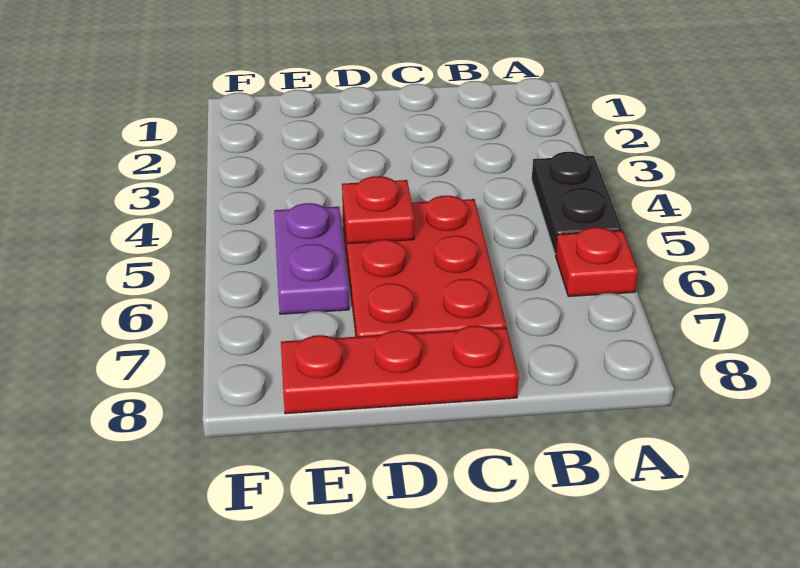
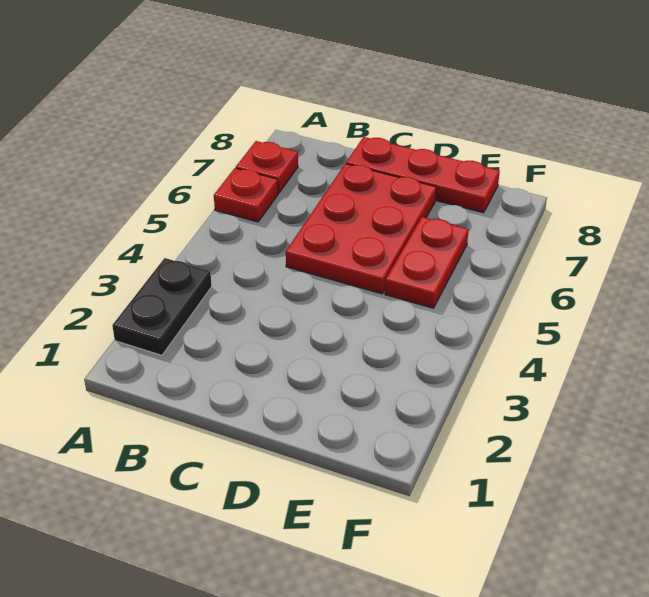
black plate A4:A5 level 1 -> black plate A2:A3 level 1
red plate D5 level 2 -> red plate A7 level 1
purple plate E5:E6 level 1 -> red plate E5:E6 level 1

